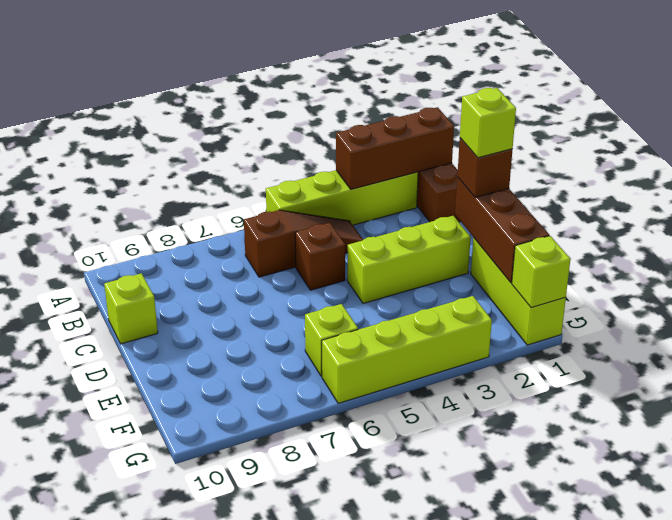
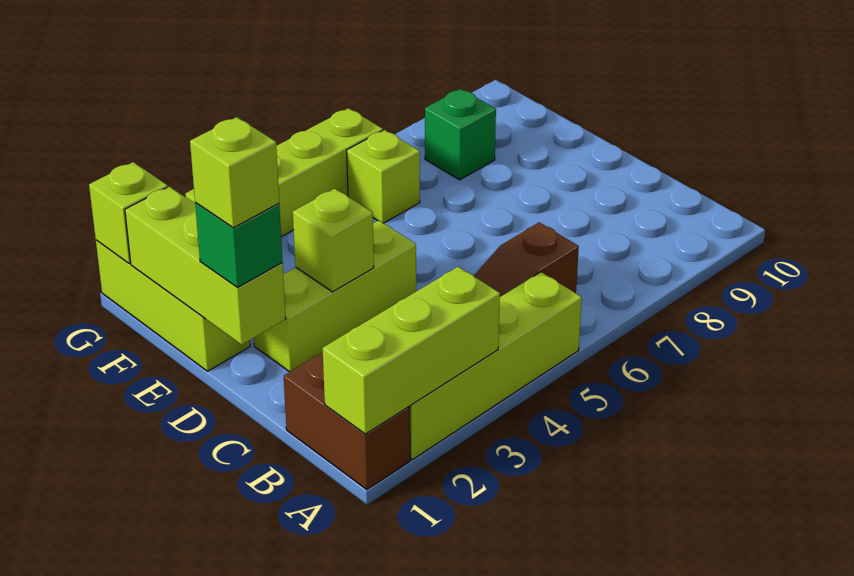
brown brick A1:A3 level 2 -> lime brick A1:A3 level 2
brown brick C5 level 1 -> none
lime brick C10 level 1 -> lime brick D3 level 2
brown brick D1:F1 level 2 -> lime brick D1:F1 level 2
brown brick D1 level 3 -> green brick D1 level 3
none -> green brick F8 level 1

